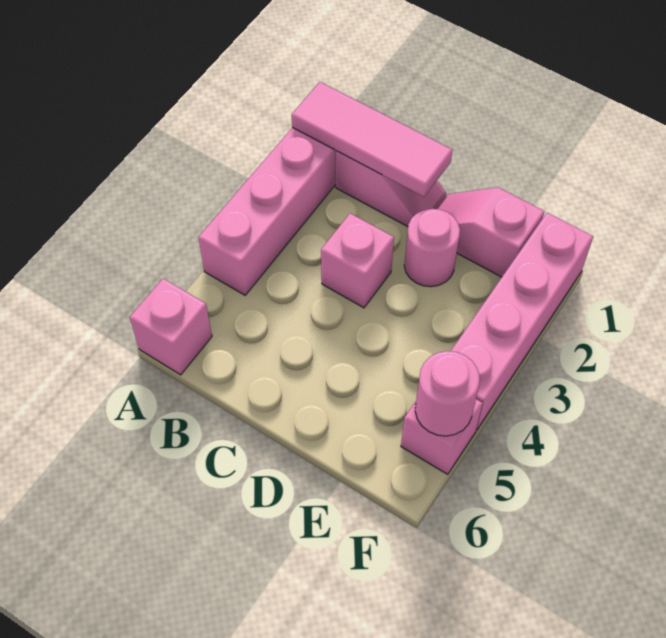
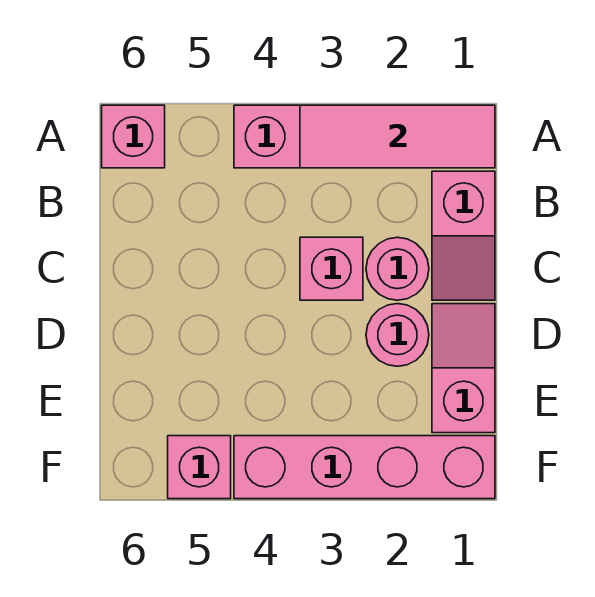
pink tile A1:C1 level 2 -> pink tile A1:A3 level 2
pink round brick F5 level 2 -> pink round brick C2 level 1

